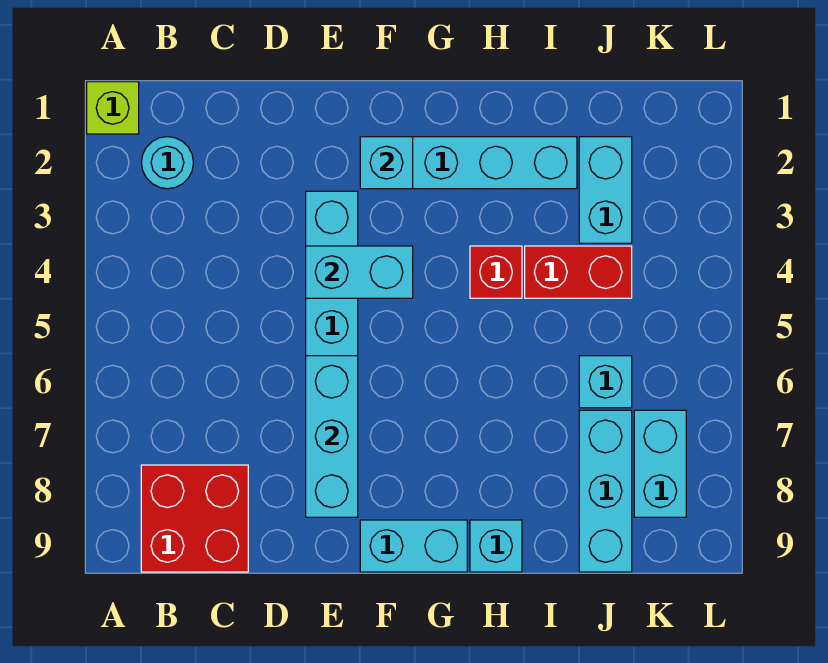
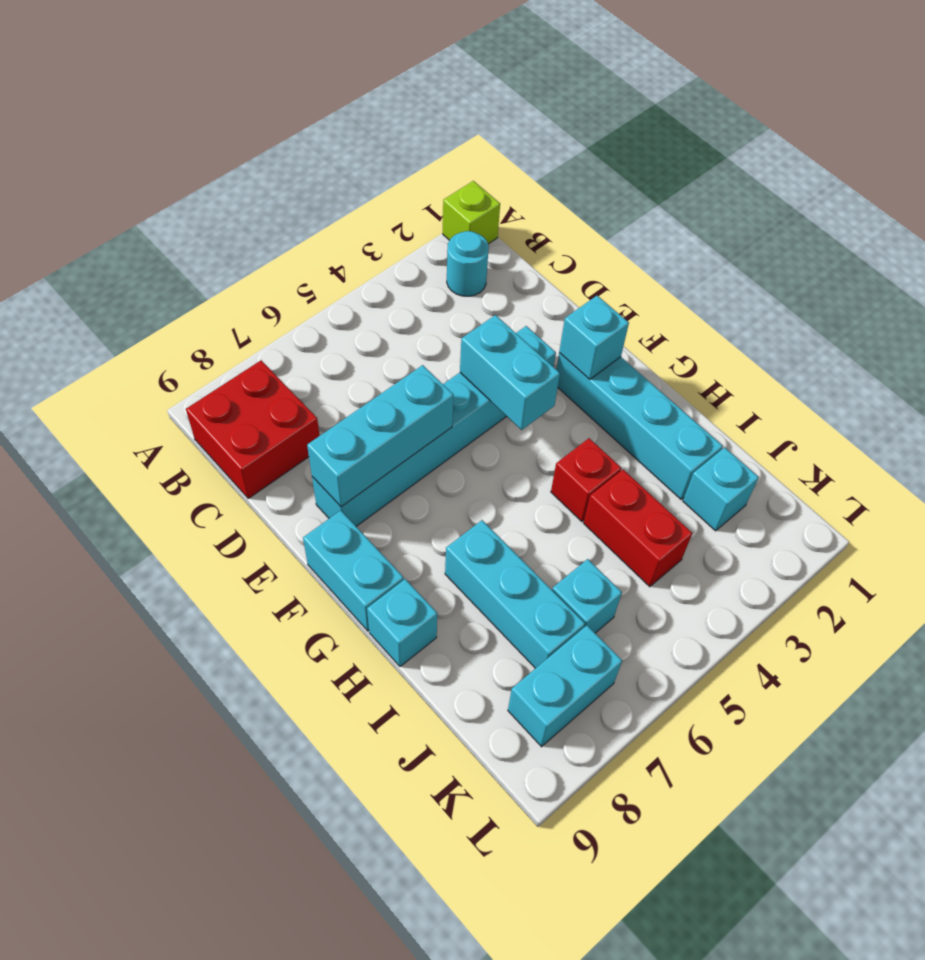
cyan brick J2:J3 level 1 -> cyan brick J2 level 1
cyan brick J7:J9 level 1 -> cyan brick H7:J7 level 1

